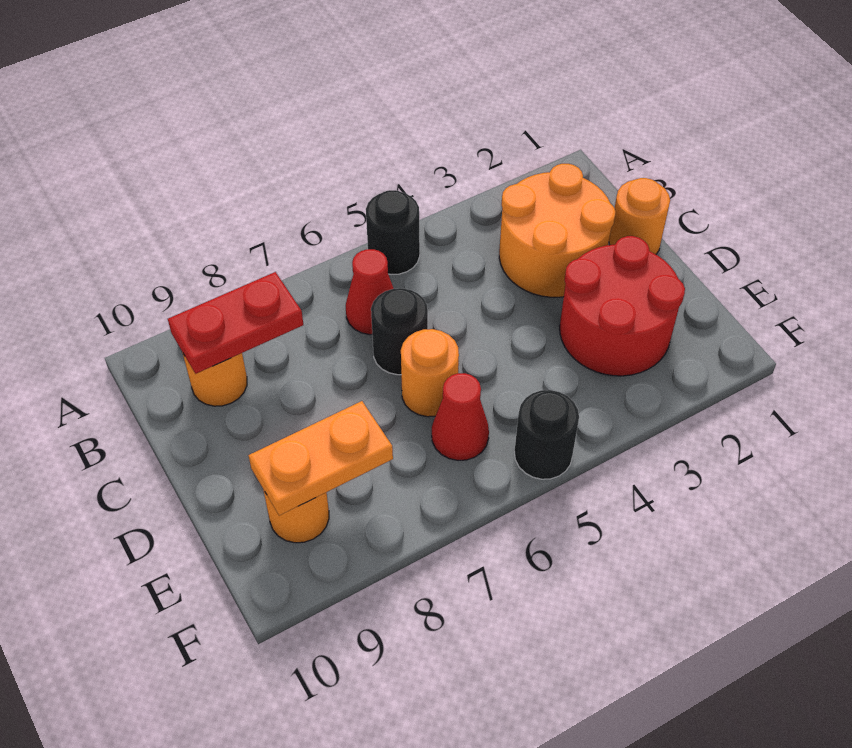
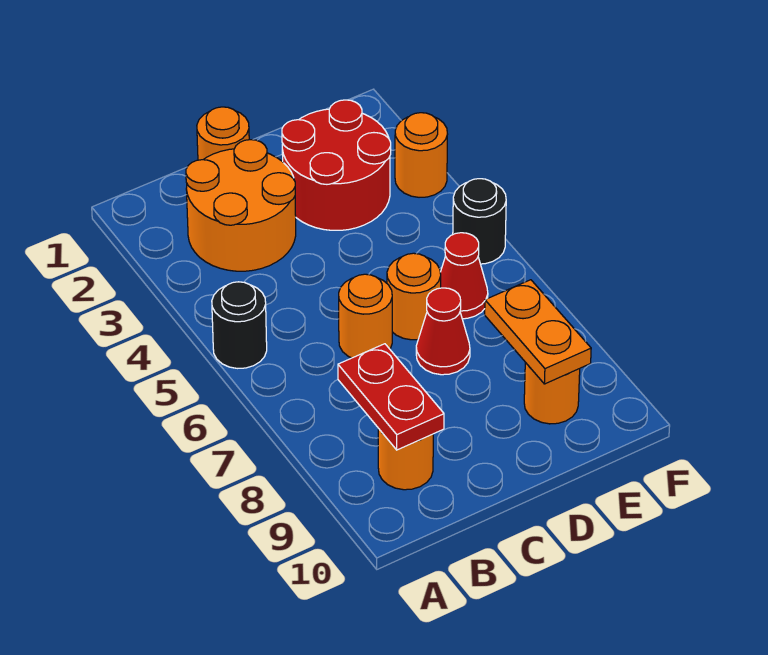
red cone B6 level 1 -> red cone D7 level 1
black round brick C6 level 1 -> orange round brick C6 level 1
none -> orange round brick F3 level 1

